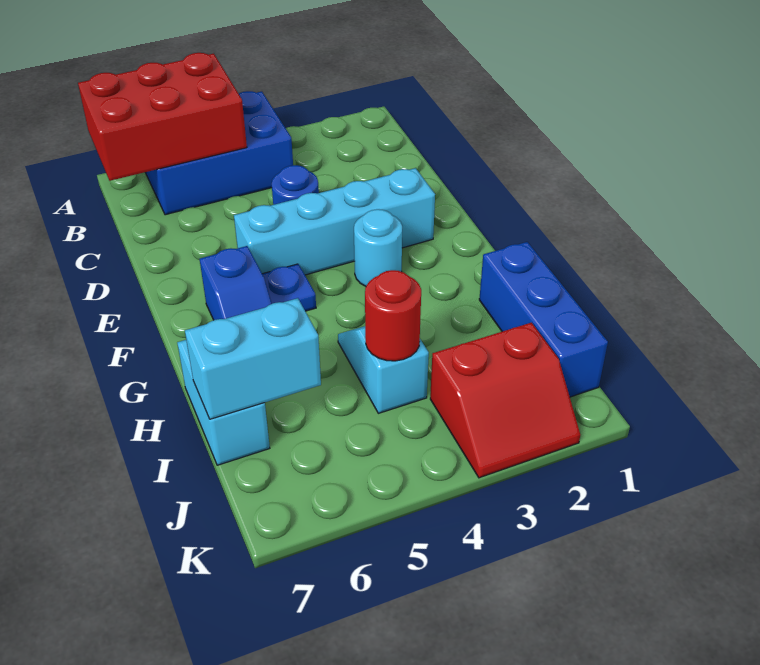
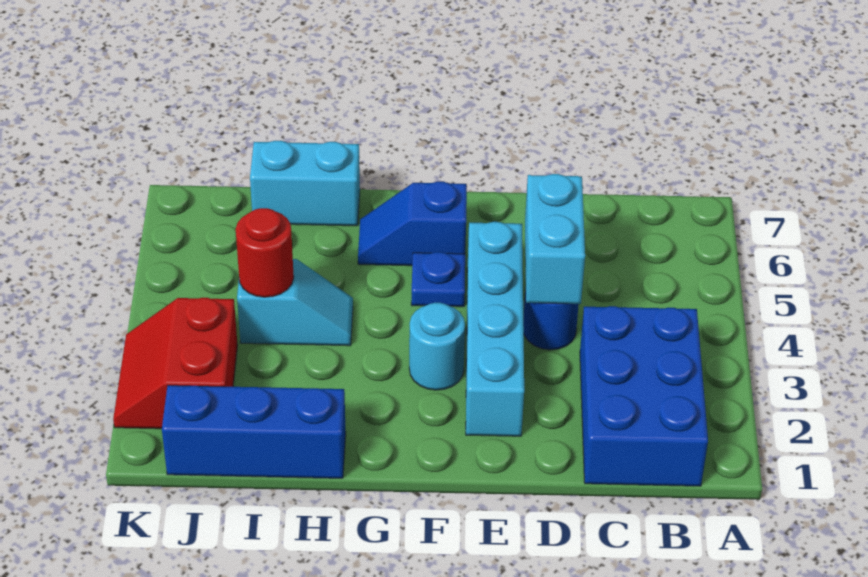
blue brick A4:B6 level 1 -> blue brick B1:C3 level 1
red brick A5:B7 level 2 -> none
cyan brick I6:I7 level 2 -> cyan brick D4:D5 level 2

